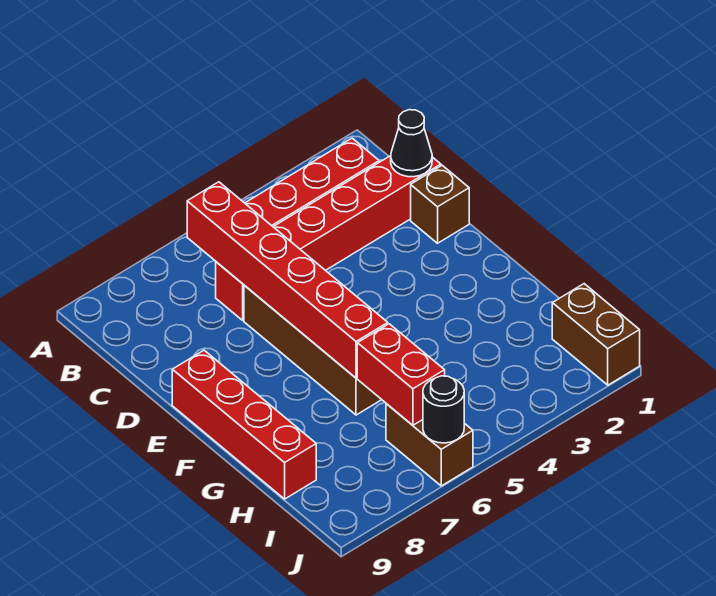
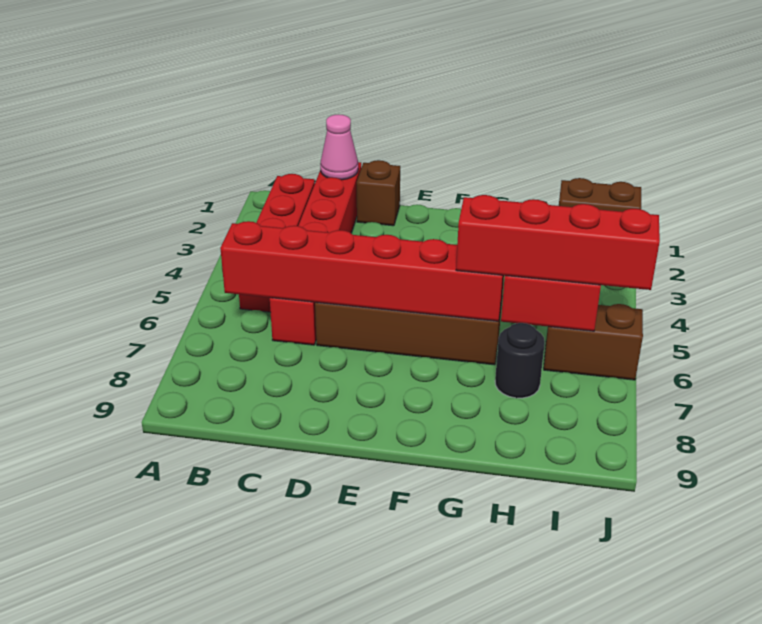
black cone C1 level 2 -> pink cone C1 level 2
red brick E9:H9 level 1 -> red brick G6:J6 level 3
black round brick J6 level 2 -> black round brick H7 level 1

